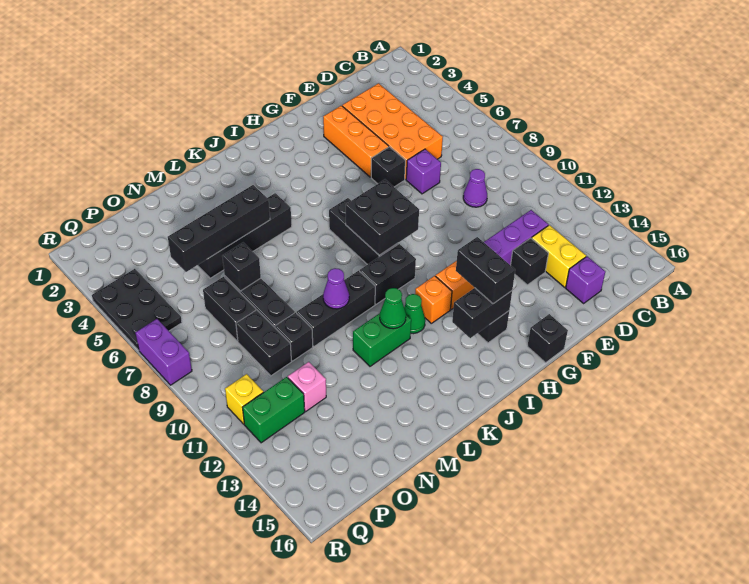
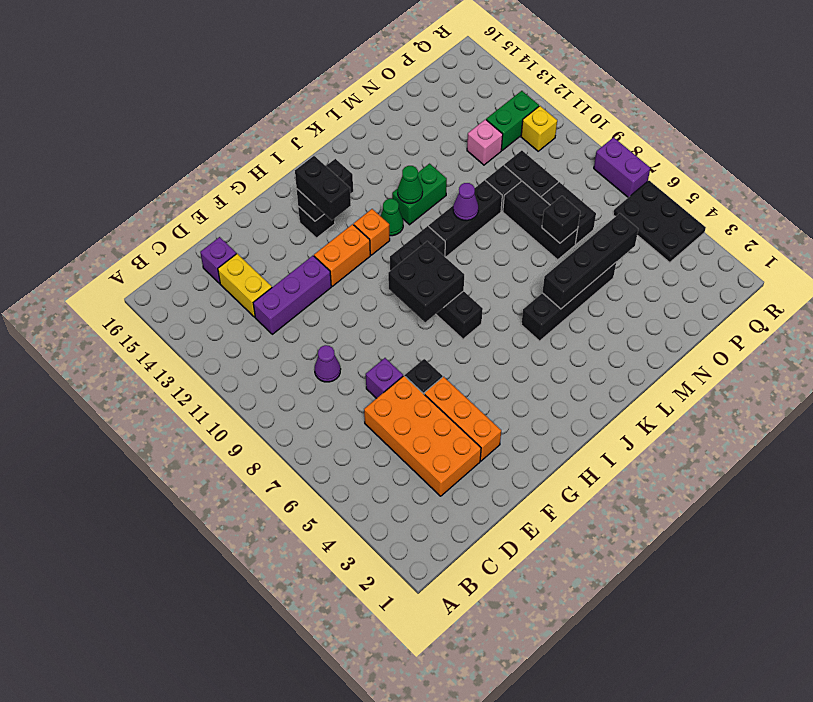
black brick E13 level 1 -> none
black brick G16 level 1 -> none

